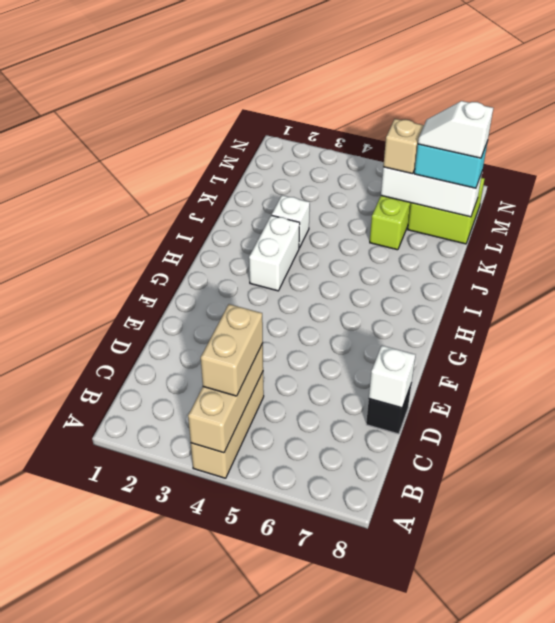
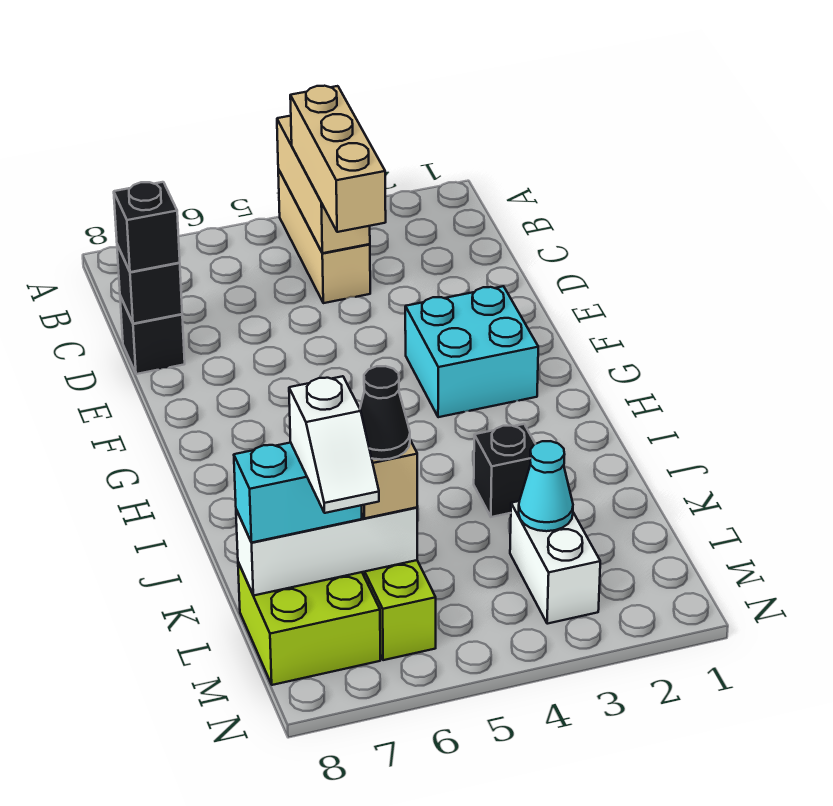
tan brick B4:C4 level 3 -> tan brick B4:D4 level 3
white brick D8 level 2 -> black brick D8 level 2
none -> black brick D8 level 3
none -> cyan brick F2:G3 level 1
white brick H3:I3 level 1 -> white brick L3:M3 level 1
white brick J3 level 1 -> black brick J3 level 1
none -> cyan cone L3 level 2
none -> black cone L6 level 4
white slope L7:L8 level 4 top 8 -> white slope L7:M7 level 4 top L

